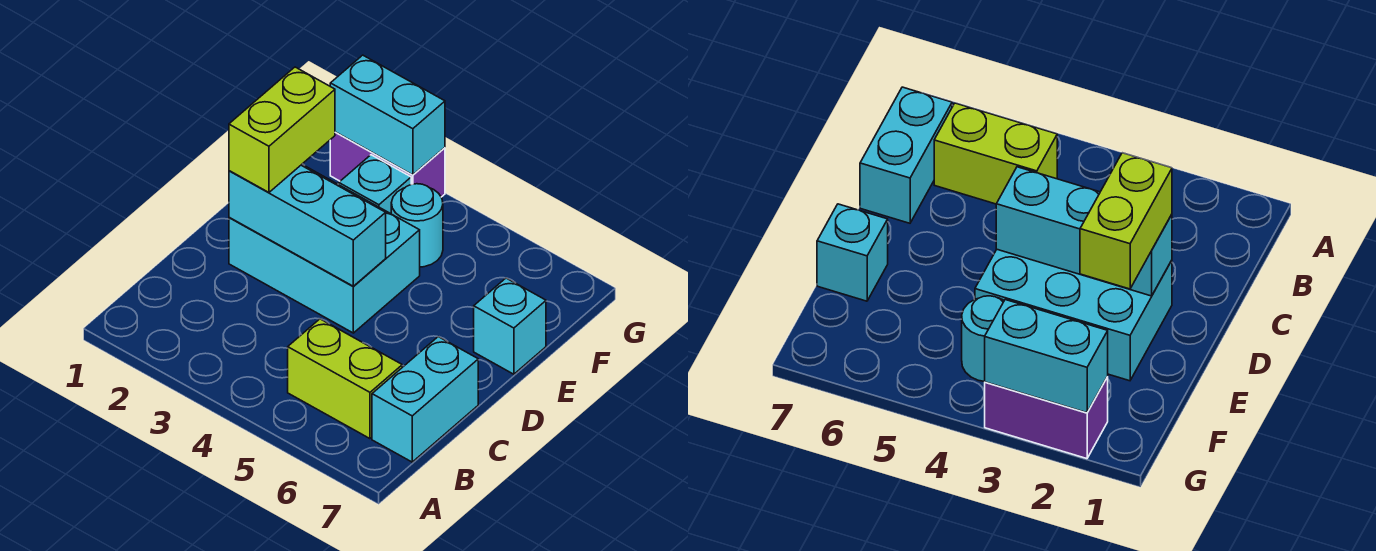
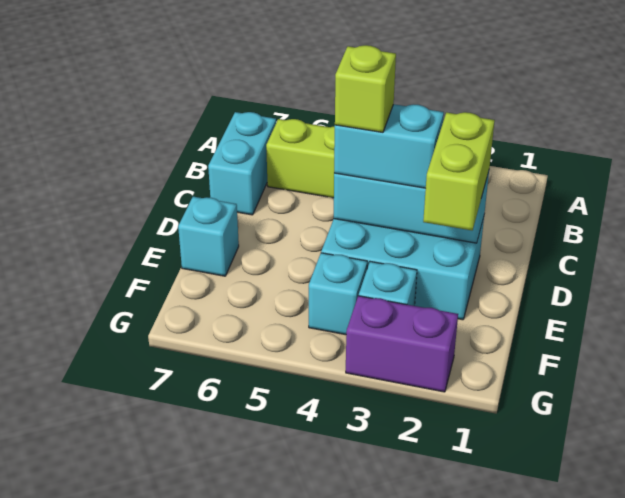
none -> lime brick D4 level 4
cyan round brick F4 level 1 -> cyan brick F4 level 1
cyan brick G2:G3 level 2 -> cyan brick D3:D4 level 3

